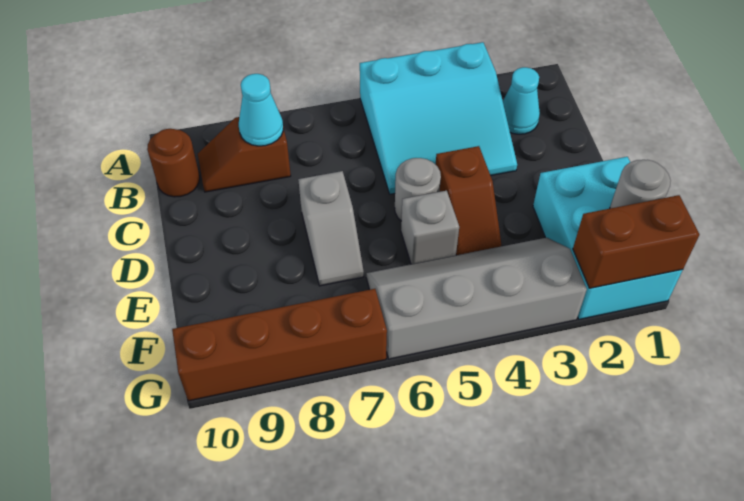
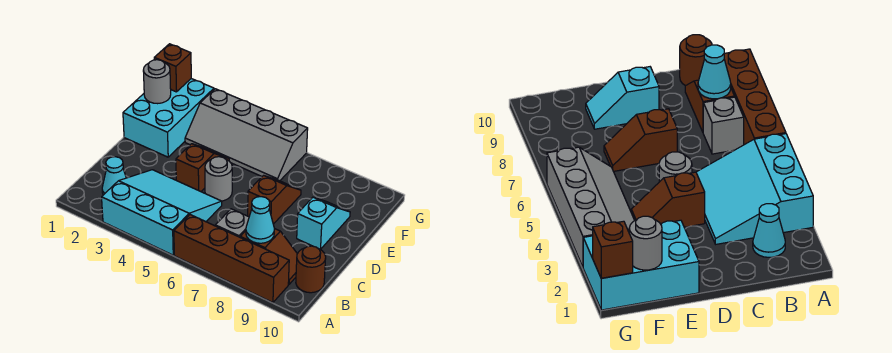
grey slope D7:E7 level 1 top D -> brown slope D7:E7 level 1 top D
none -> cyan slope D9:E9 level 1 top D
grey brick E5 level 1 -> grey brick B7 level 1
brown brick G1:G2 level 2 -> brown brick G1 level 2
brown brick G7:G10 level 1 -> brown brick A6:A9 level 1

